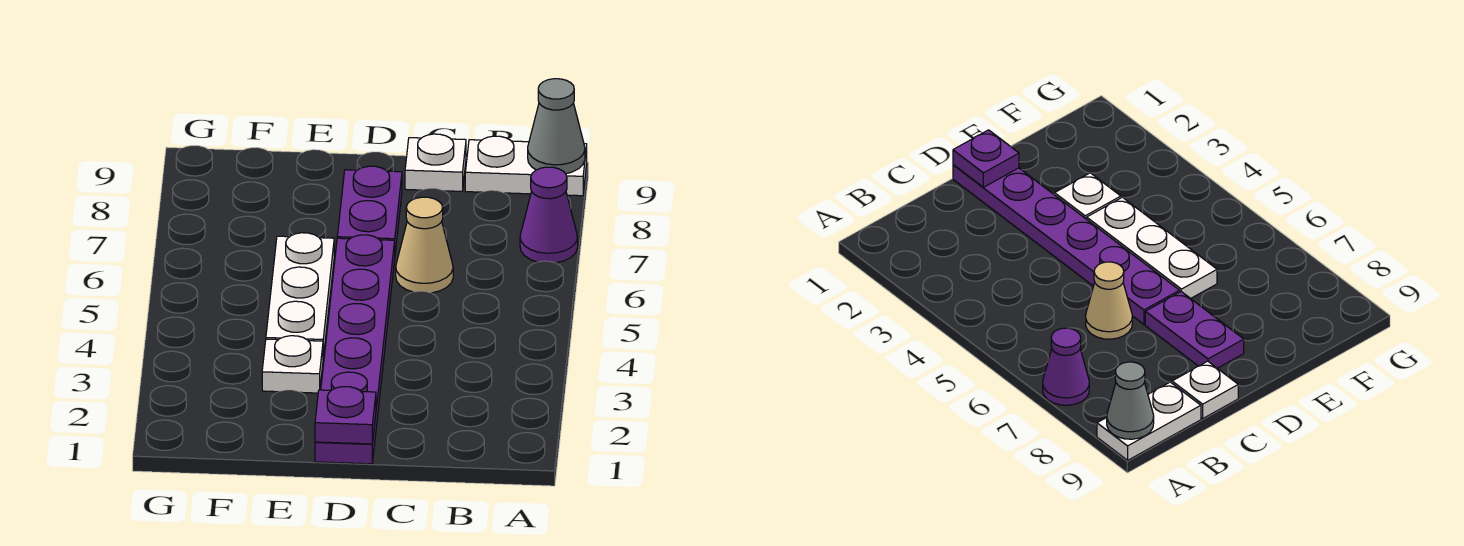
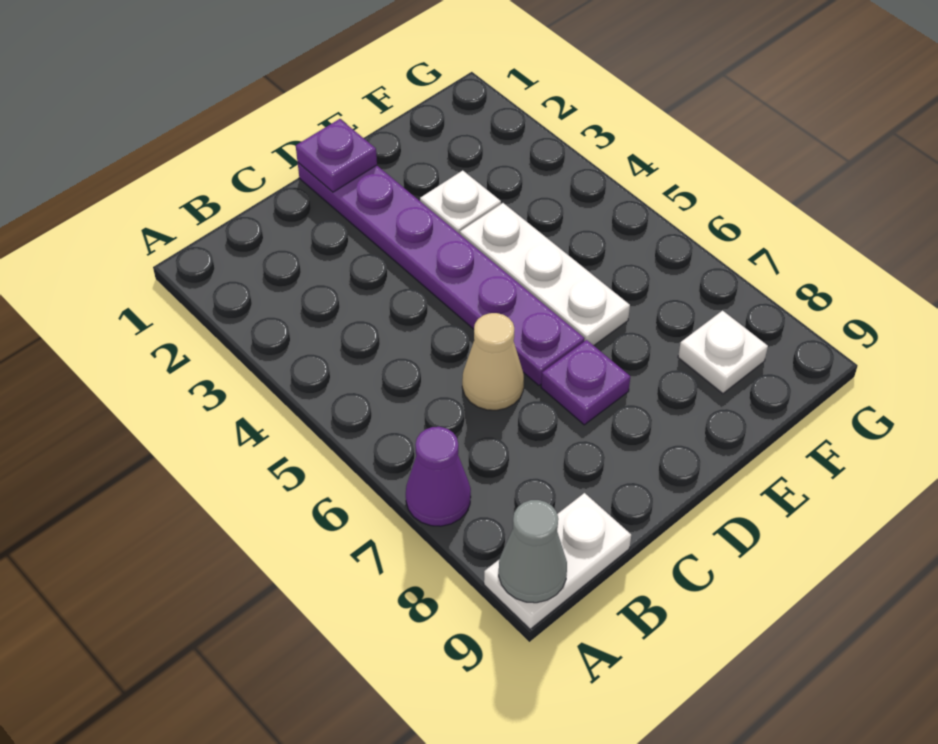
white plate C9 level 1 -> white plate F8 level 1
purple plate D7:D8 level 1 -> purple plate D7 level 1

